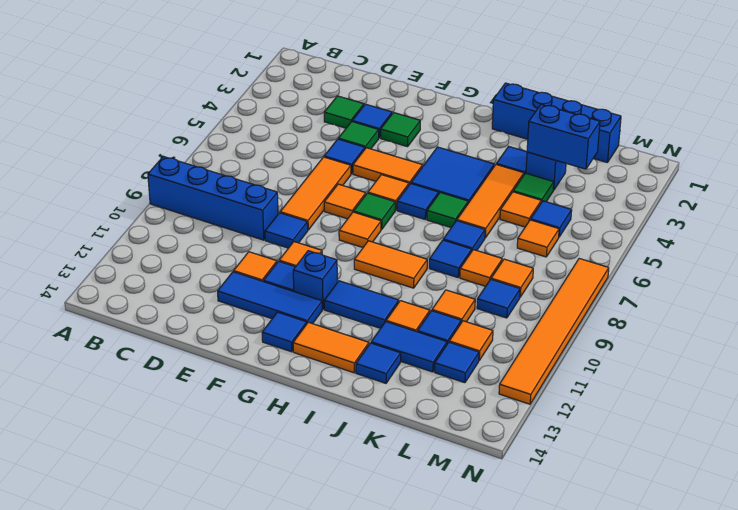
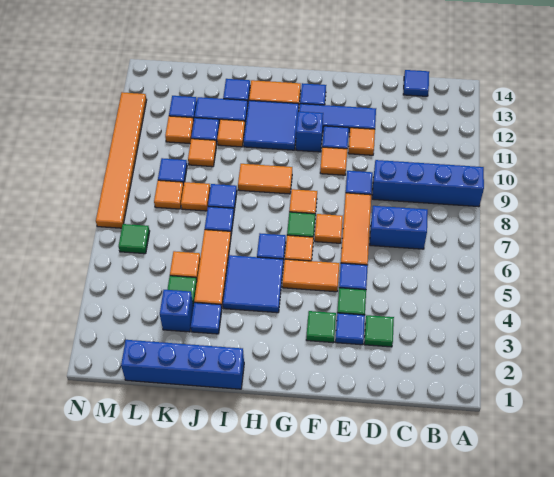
blue tile H11:I11 level 1 -> blue tile H11:I12 level 1
green tile I6 level 1 -> green tile M6 level 1
blue brick K3:L3 level 2 -> blue brick C7:D7 level 1
blue tile L5 level 1 -> blue tile C14 level 1
orange tile L6 level 1 -> none

